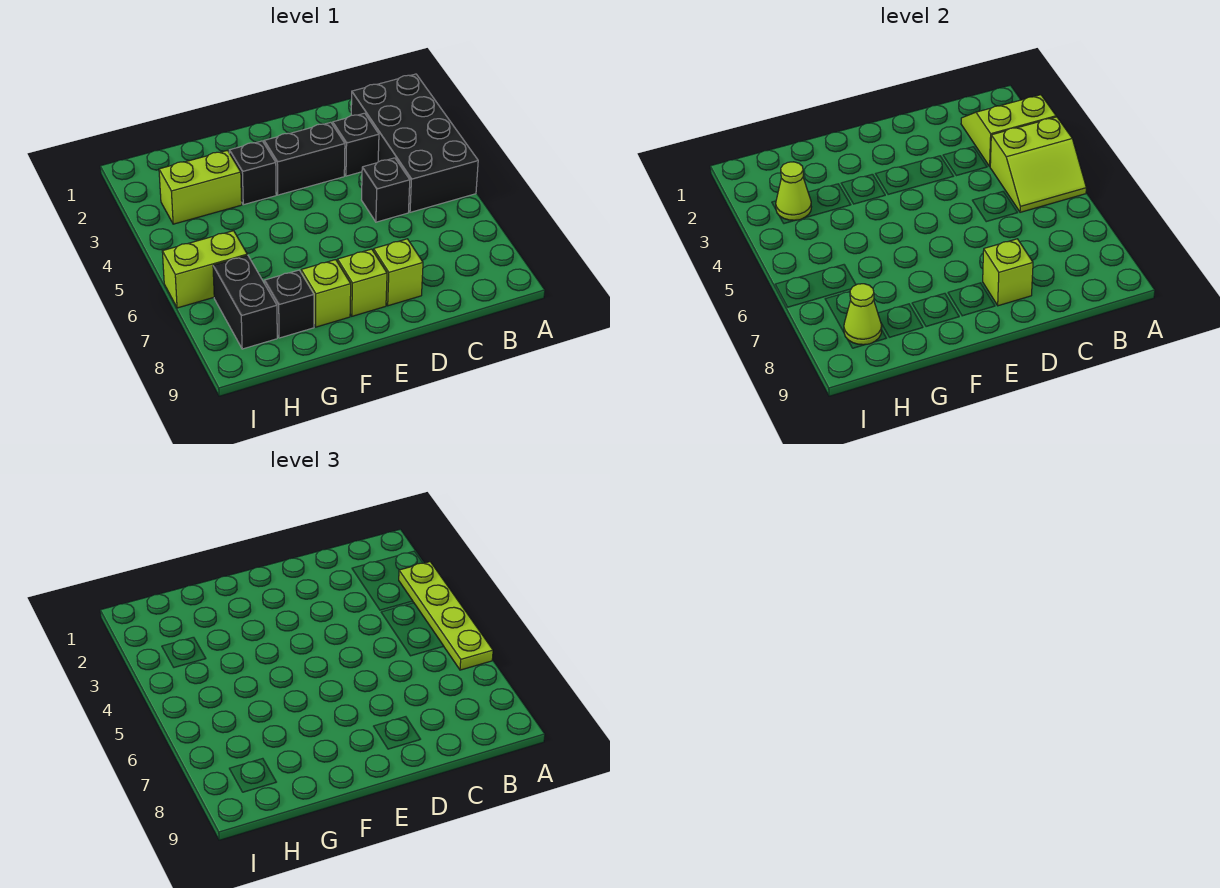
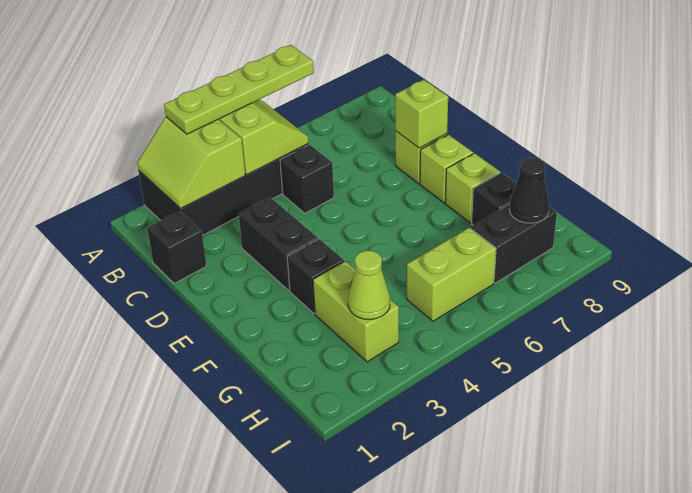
black brick C3 level 1 -> black brick C1 level 1
lime brick H6:I6 level 1 -> lime brick H5:H6 level 1
lime cone H8 level 2 -> black cone H8 level 2

